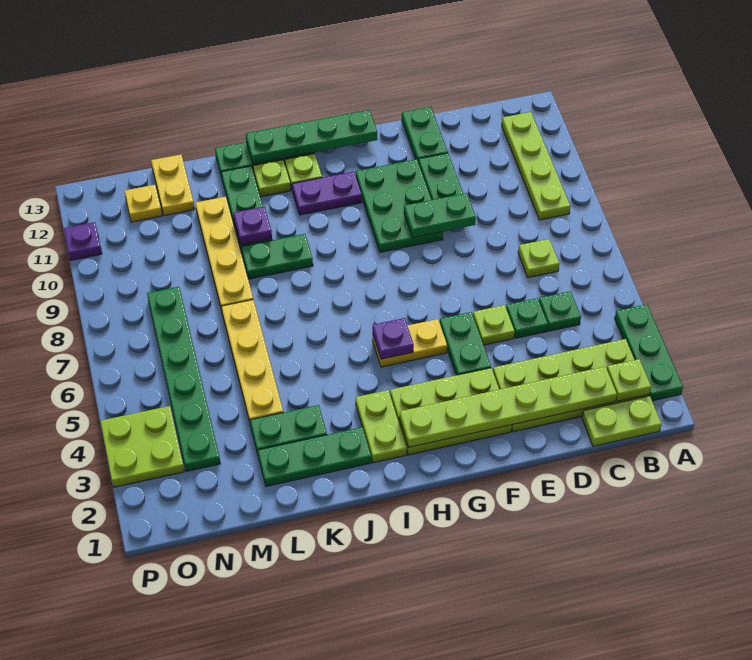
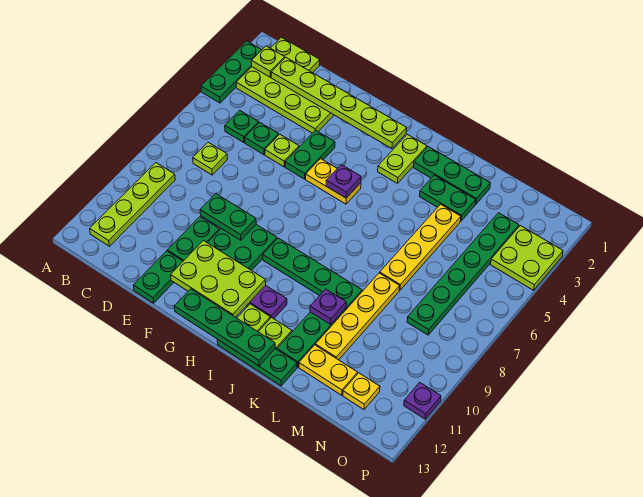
lime plate F2:H3 level 1 -> lime plate F11:H12 level 2
green plate J9:K9 level 1 -> green plate H9:K9 level 1
yellow plate M12:M13 level 1 -> yellow plate L12:M12 level 1

